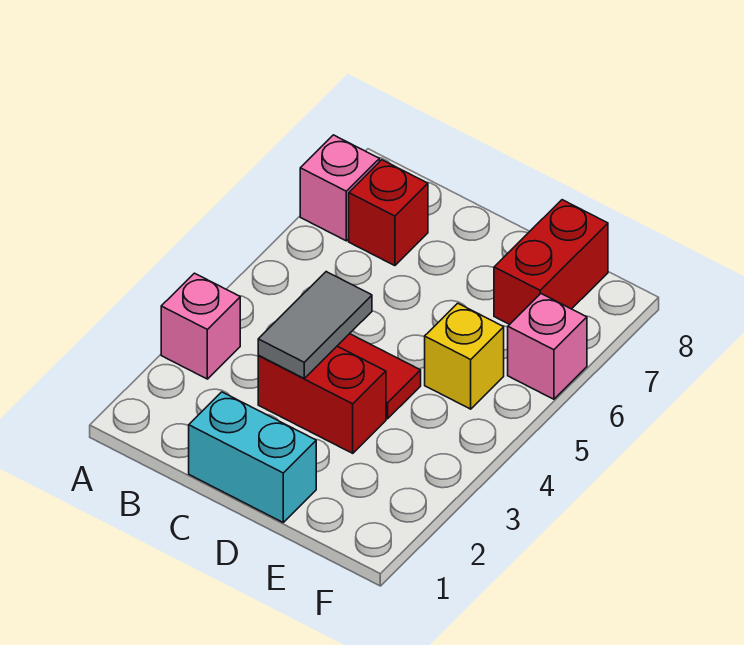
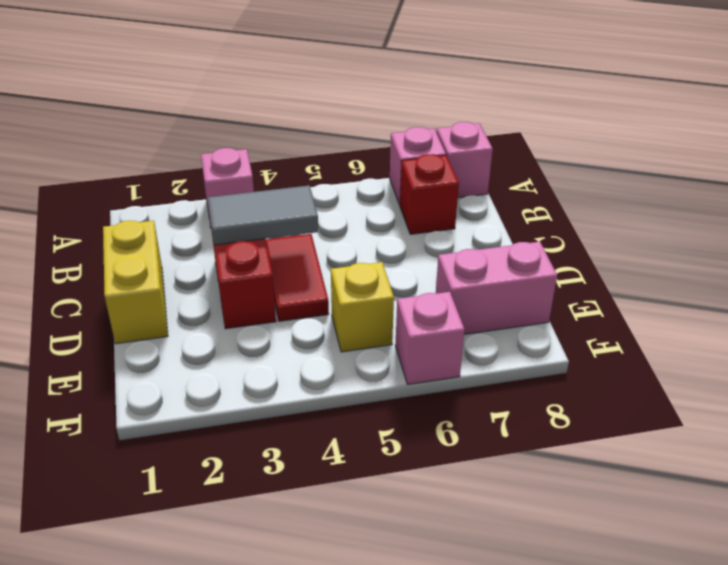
none -> pink brick A8 level 1
cyan brick C1:D1 level 1 -> yellow brick C1:D1 level 1
red brick E7:E8 level 1 -> pink brick E7:E8 level 1

